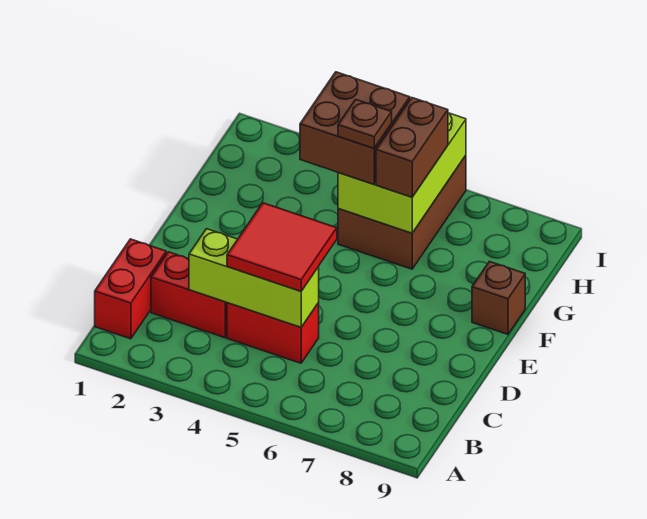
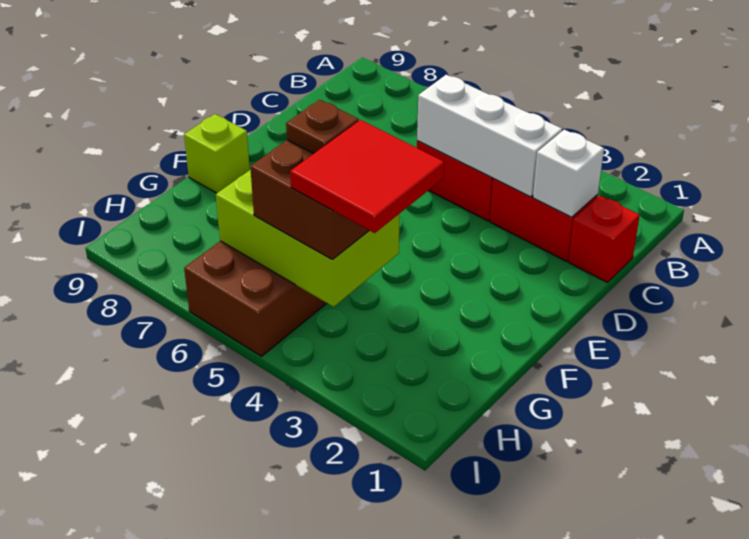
red brick B1:C1 level 1 -> red brick C1 level 1
none -> white brick C2 level 2
lime brick C3:C5 level 2 -> white brick C3:C5 level 2
red tile C4:D5 level 3 -> red tile G3:H4 level 4
brown brick F9 level 1 -> lime brick F9 level 1
lime brick G5:I6 level 2 -> lime brick G4:H6 level 2
brown brick G6:H6 level 3 -> none

